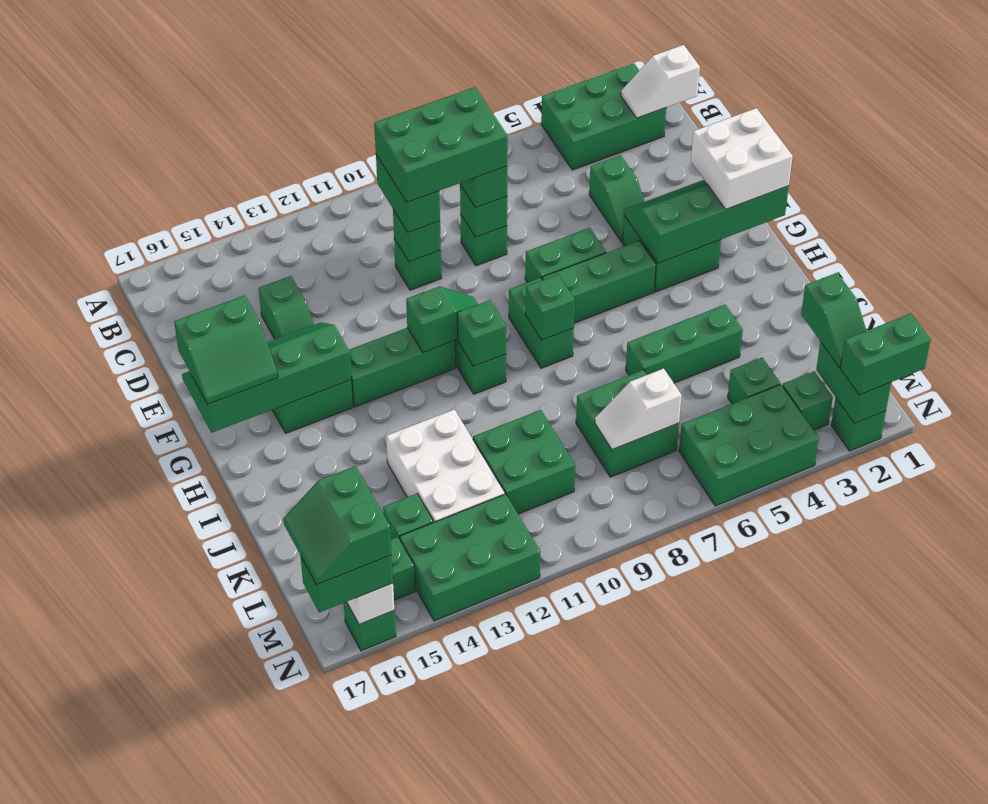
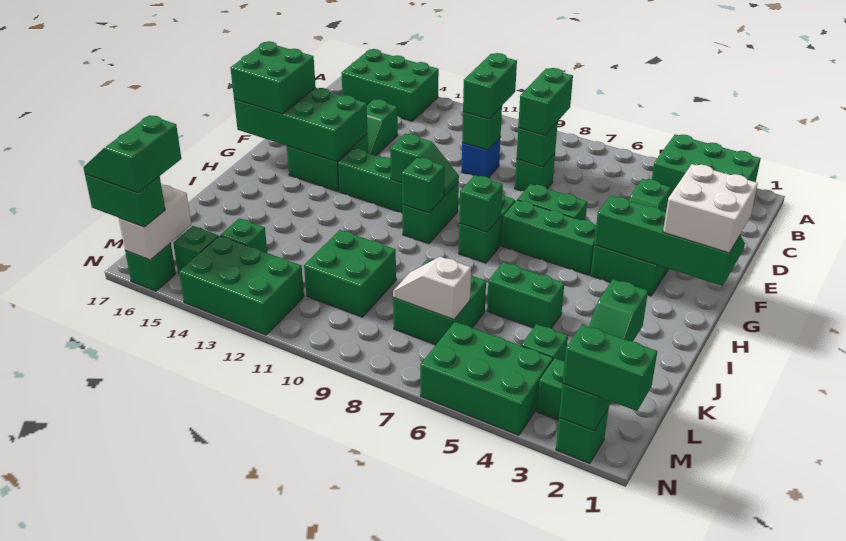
white slope B1:B2 level 2 top 1 -> none
green brick C8:D10 level 4 -> green brick A14:B16 level 1
green brick D10 level 1 -> blue brick D10 level 1
green slope F14:G17 level 2 top G -> green brick F14:G17 level 2
green slope F16:G17 level 3 top F -> green brick F16:G17 level 3
green brick J4:J6 level 1 -> green brick J5:J6 level 1
white brick J12:L13 level 1 -> none

